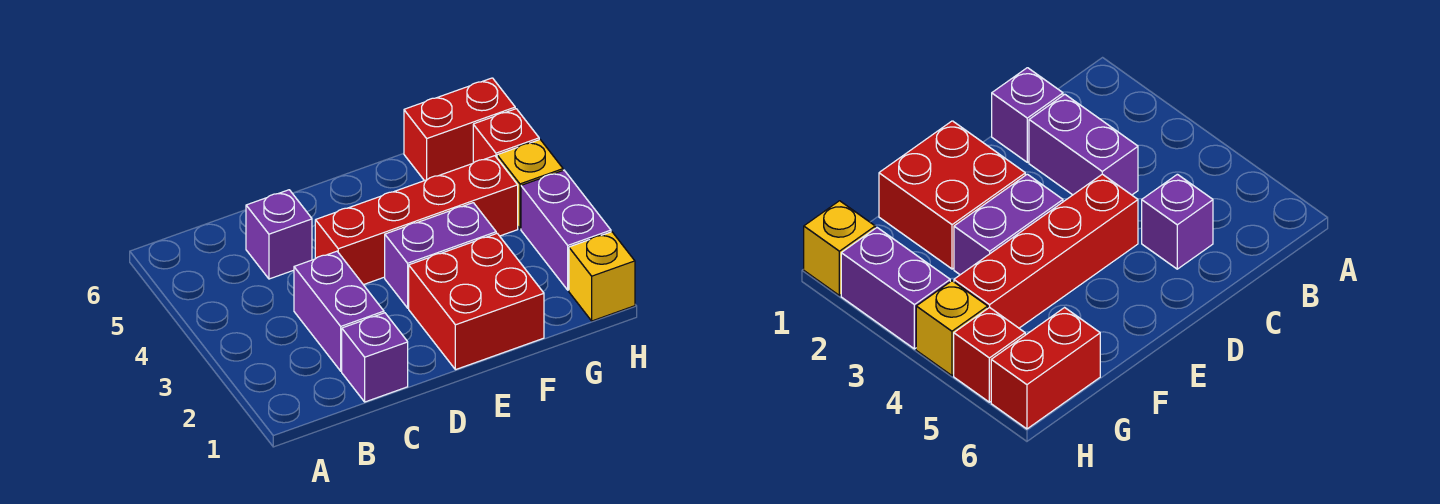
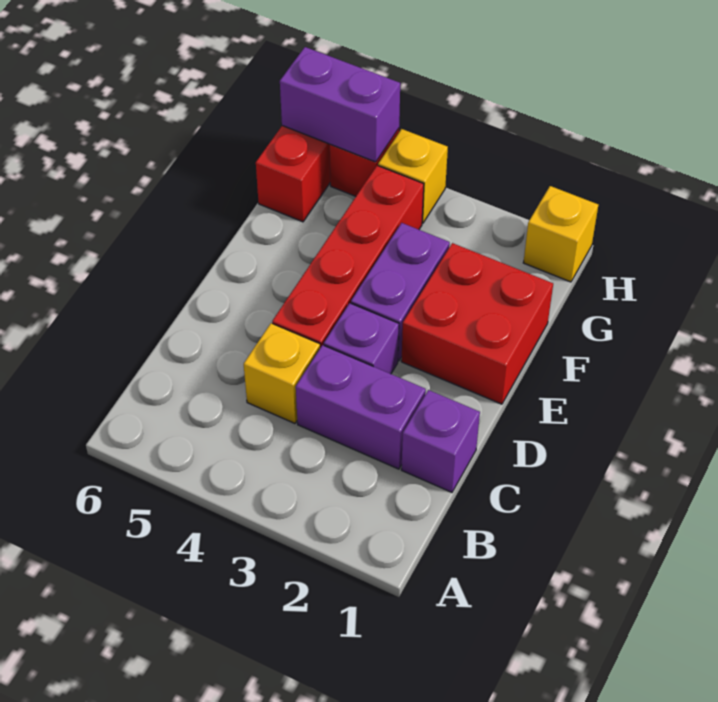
none -> yellow brick C4 level 1
purple brick C5 level 1 -> purple brick D3 level 1
purple brick H2:H3 level 1 -> purple brick H5:H6 level 2

